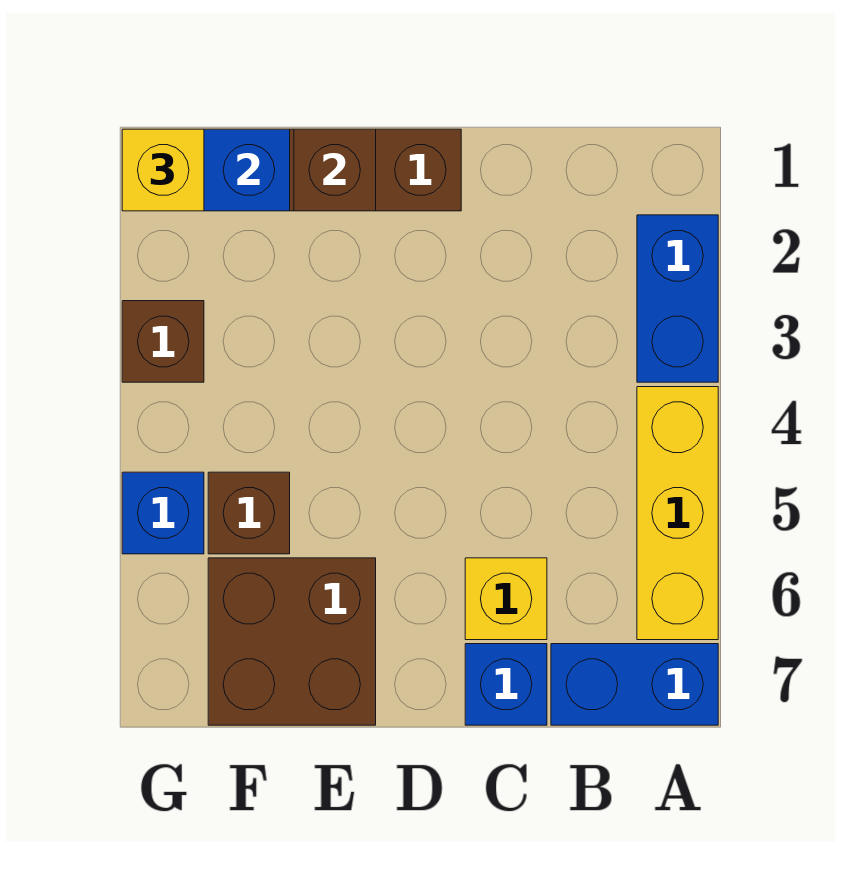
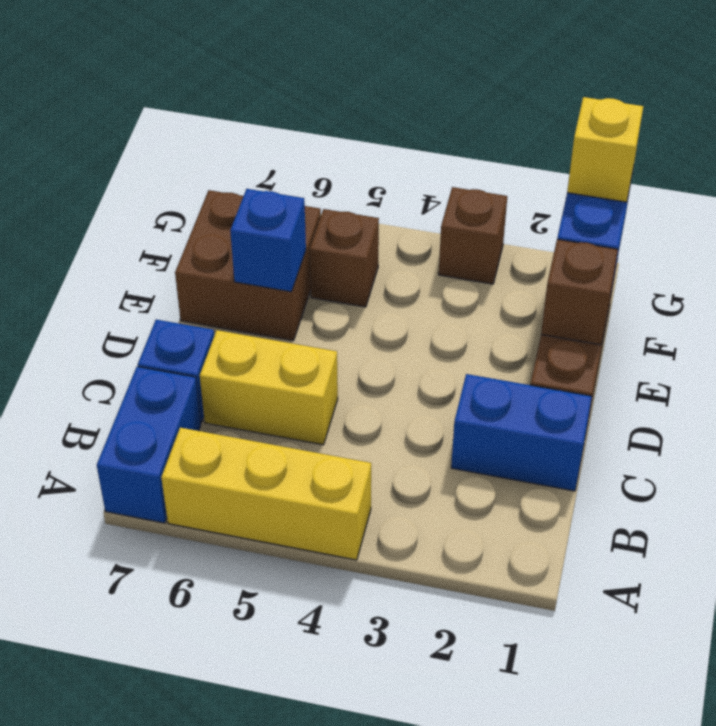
blue brick A2:A3 level 1 -> blue brick C1:C2 level 1
yellow brick C6 level 1 -> yellow brick C5:C6 level 1
blue brick G5 level 1 -> blue brick E6 level 2

